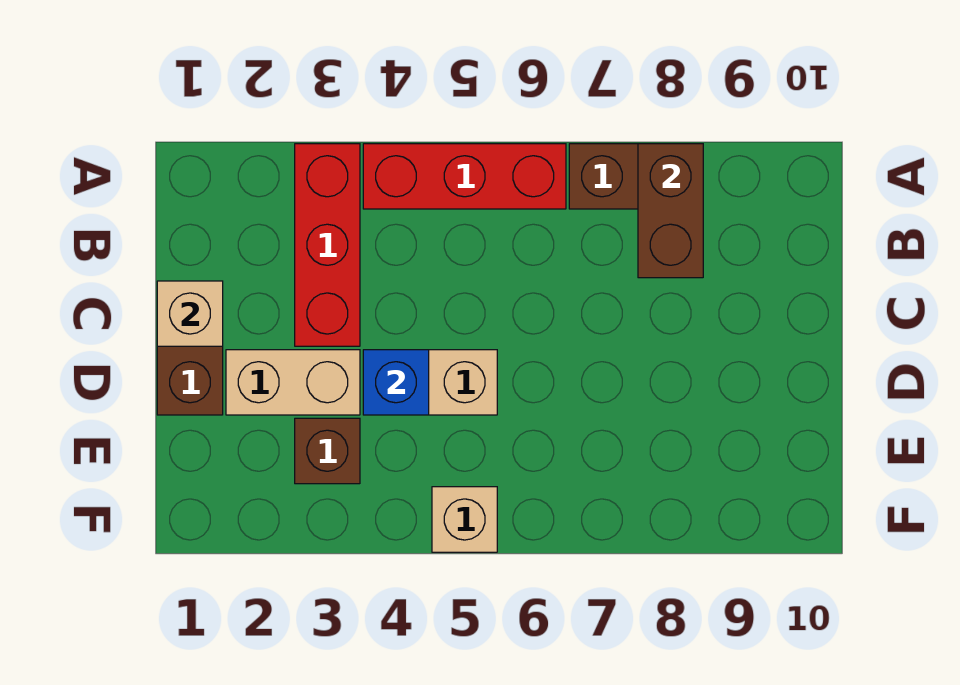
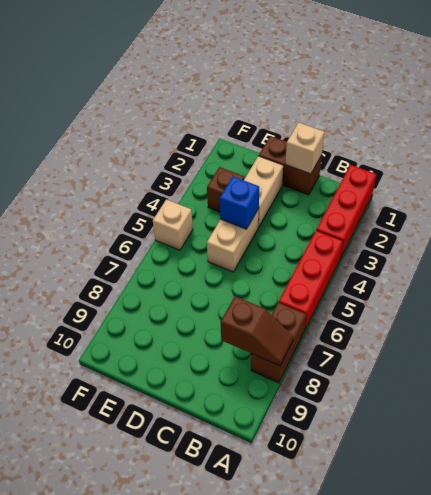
red brick A3:C3 level 1 -> red brick A1:A3 level 1
brown brick A8:B8 level 2 -> brown slope A8:B8 level 2 top B

